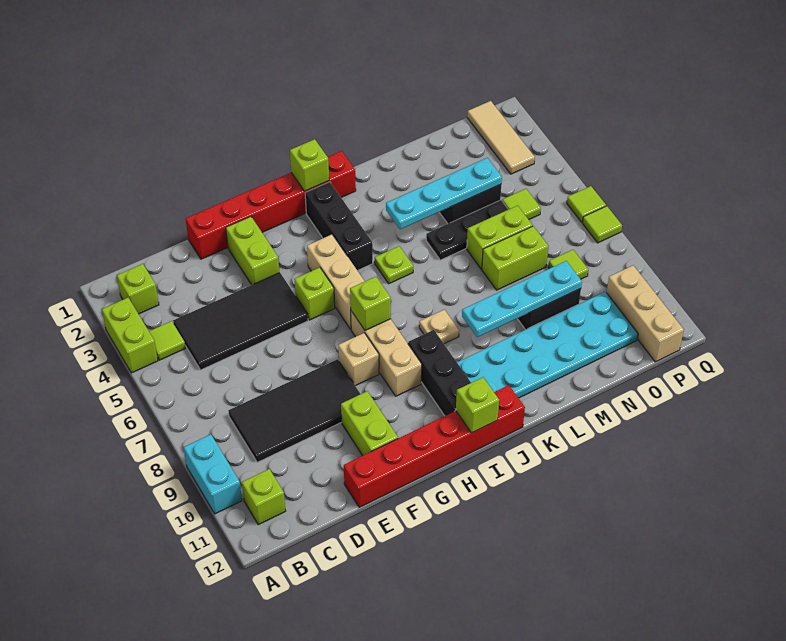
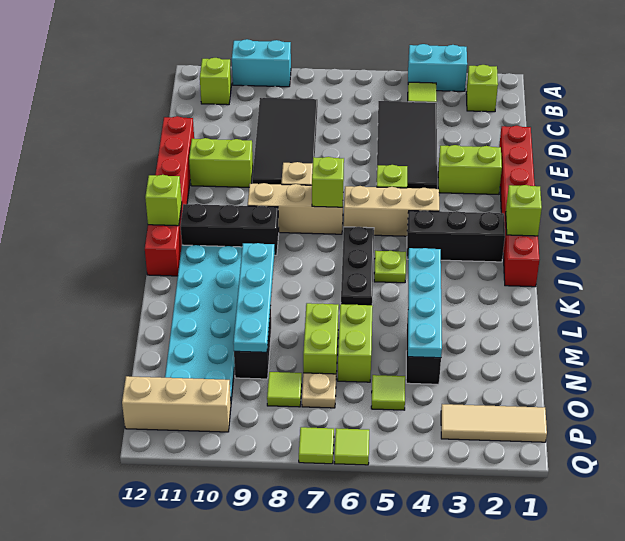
lime brick A3:A4 level 1 -> cyan brick A3:A4 level 1
tan plate J8 level 1 -> tan plate O7 level 1
black plate L5:N5 level 1 -> black plate I6:K6 level 1

